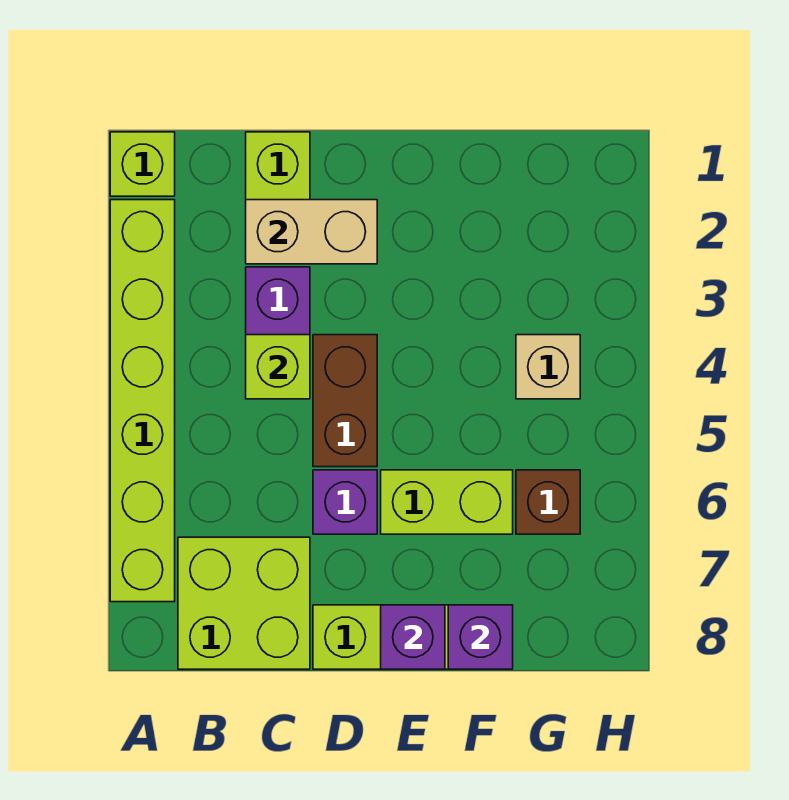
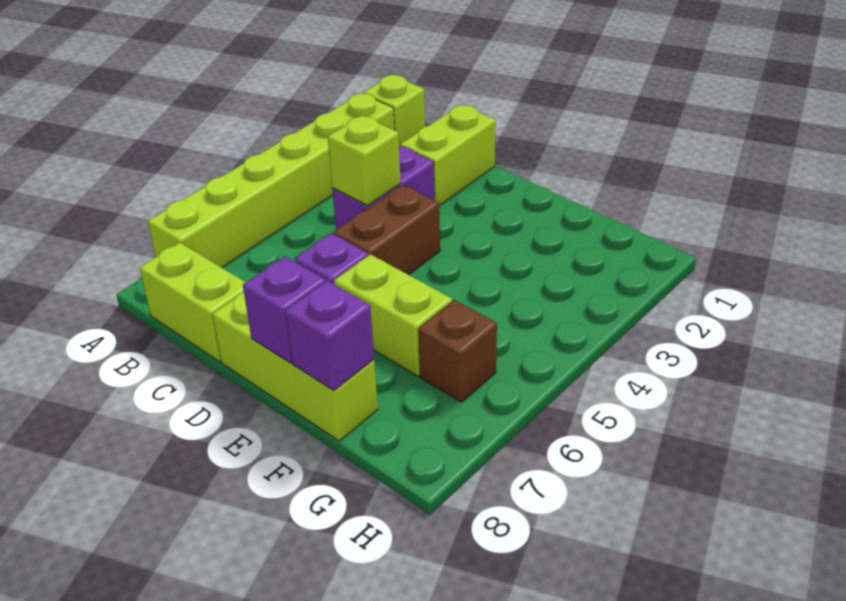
lime brick B7:C8 level 1 -> lime brick B8:C8 level 1
tan brick C2:D2 level 2 -> none
tan brick G4 level 1 -> none

